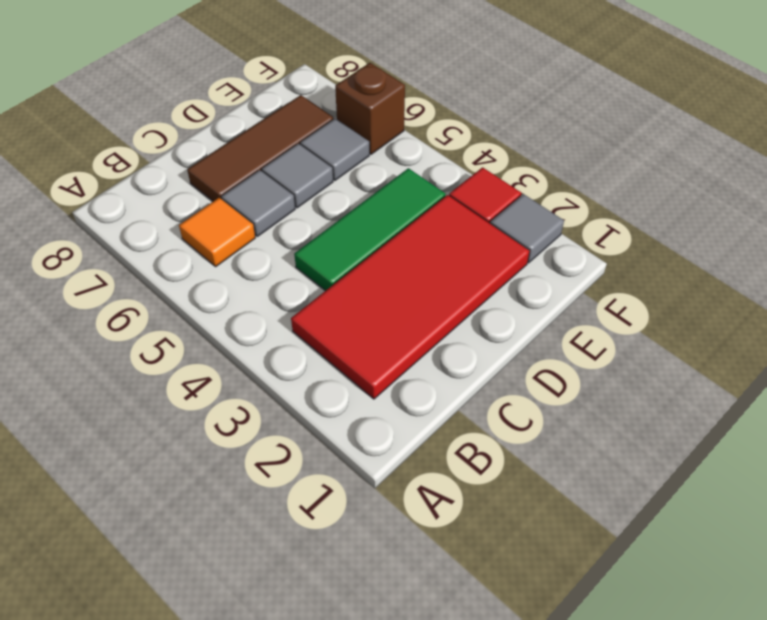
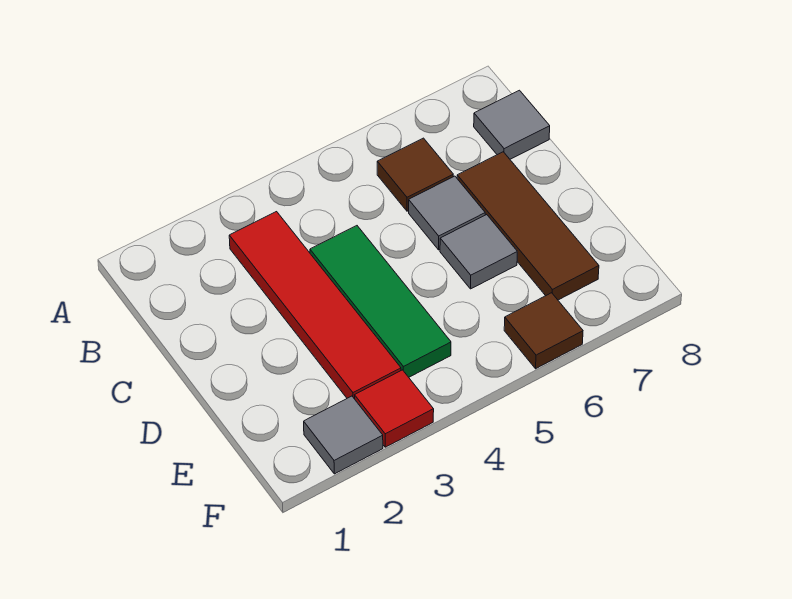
red tile B2:E3 level 1 -> red tile B3:E3 level 1
orange tile B6 level 1 -> brown tile B6 level 1
grey tile E6 level 1 -> grey tile B8 level 1
brown brick F6 level 1 -> brown tile F6 level 1

